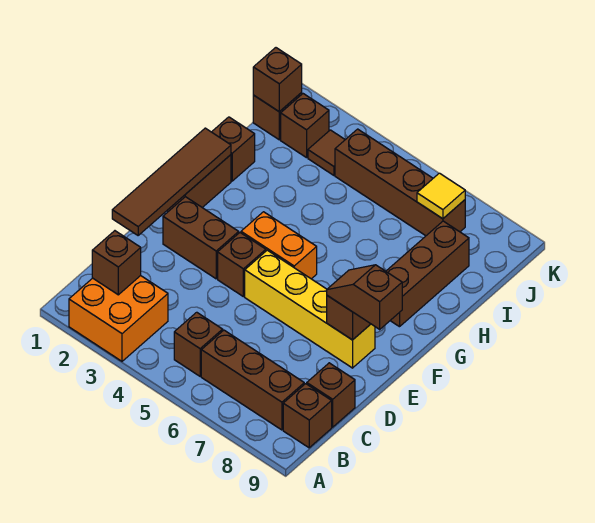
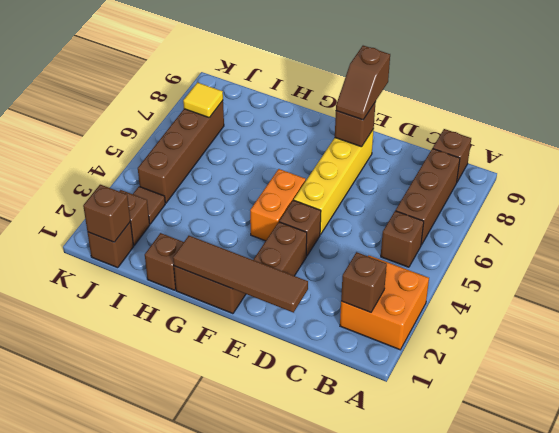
brown brick C9 level 1 -> none
brown brick G8:I8 level 1 -> none

